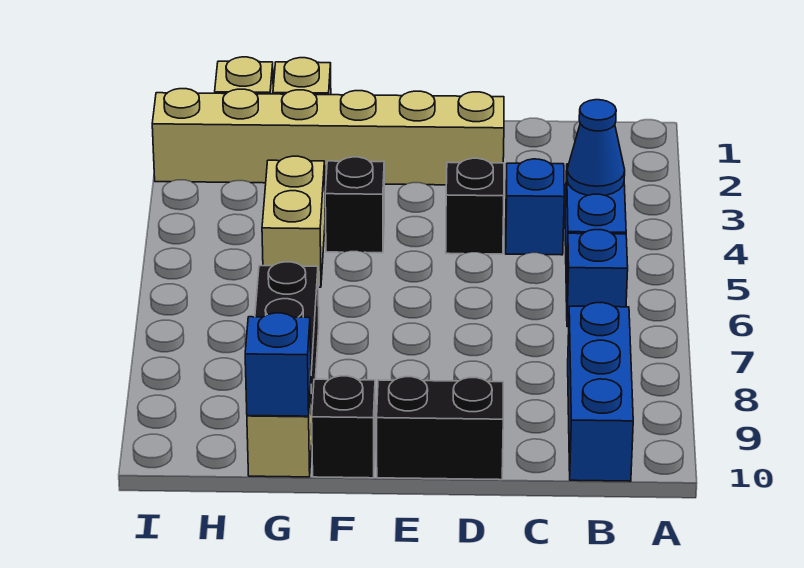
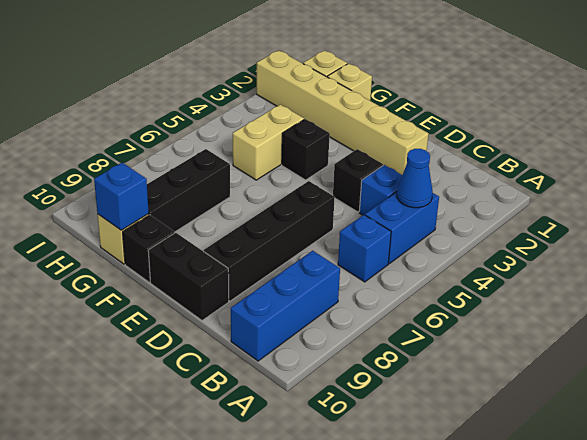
none -> black brick D6:D9 level 1

